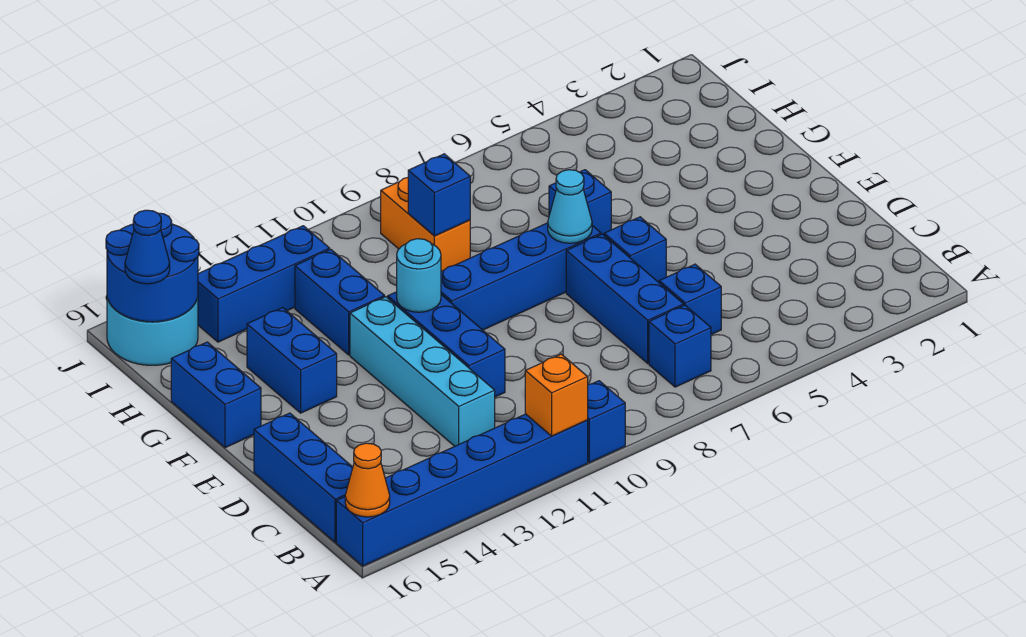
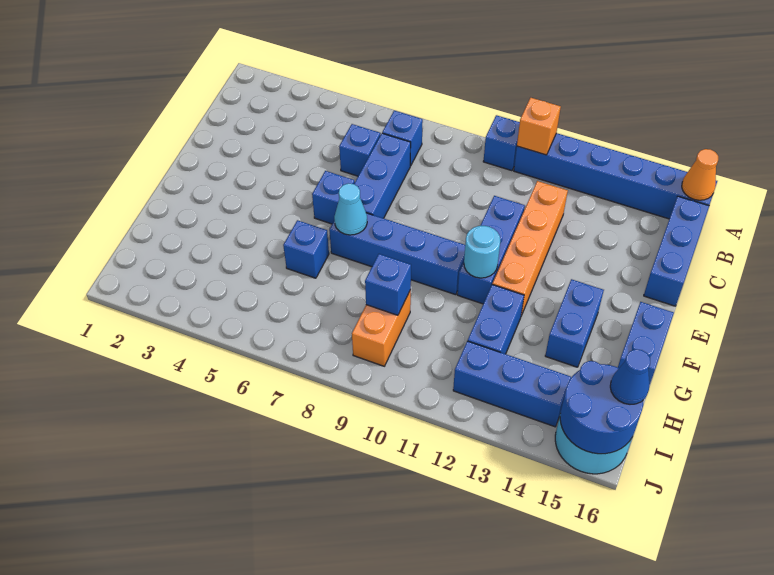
cyan brick C12:F12 level 1 -> orange brick C12:F12 level 1

